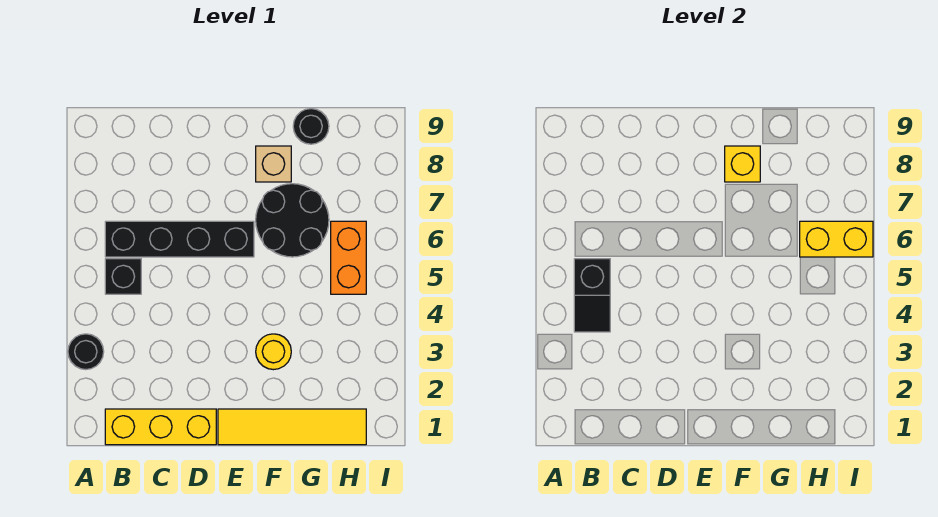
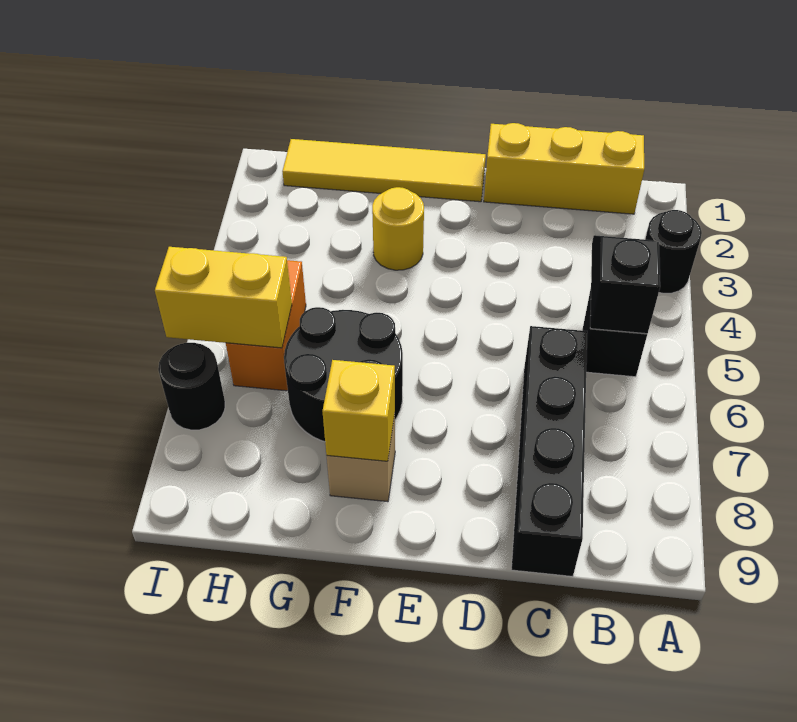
black brick B6:E6 level 1 -> black brick C6:C9 level 1
black round brick G9 level 1 -> black round brick I7 level 1

